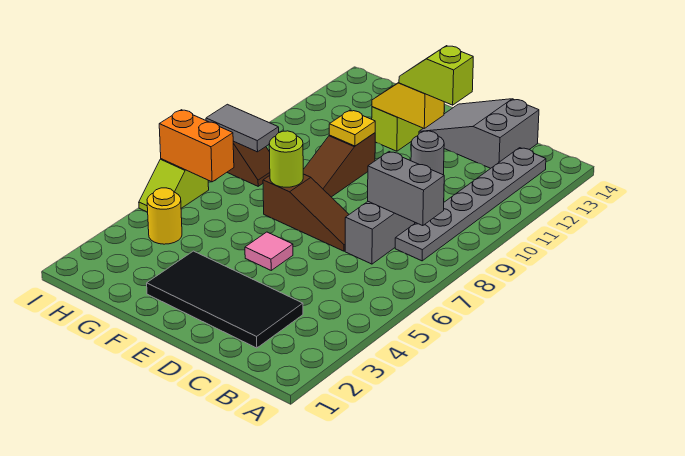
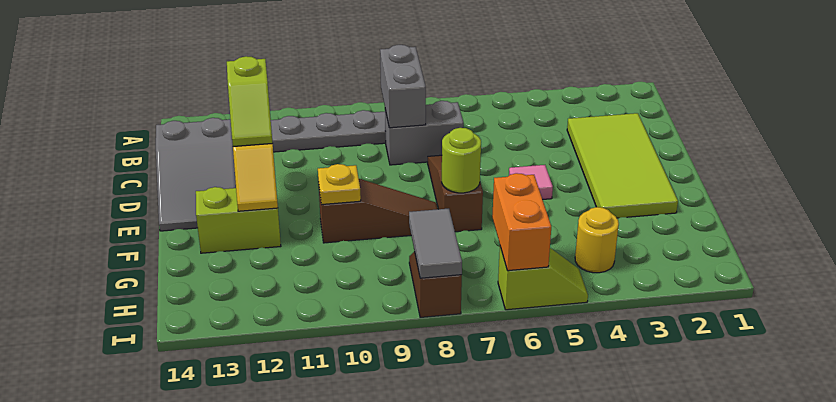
black tile C2:F3 level 1 -> lime tile C2:F3 level 1
grey round brick D11 level 1 -> none

